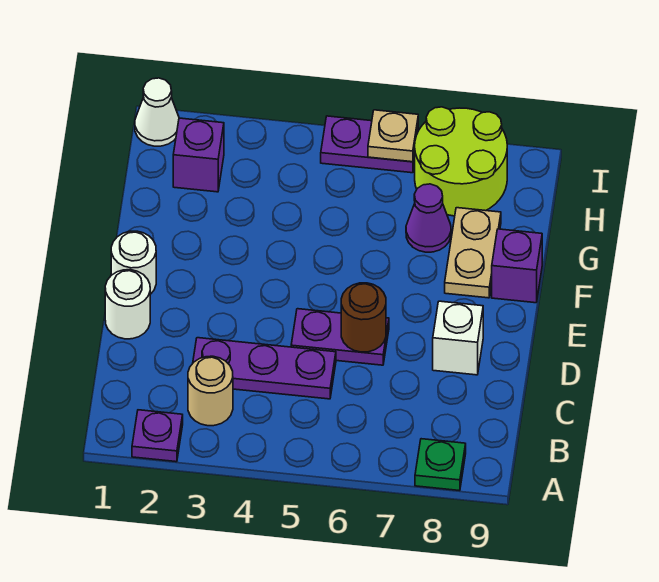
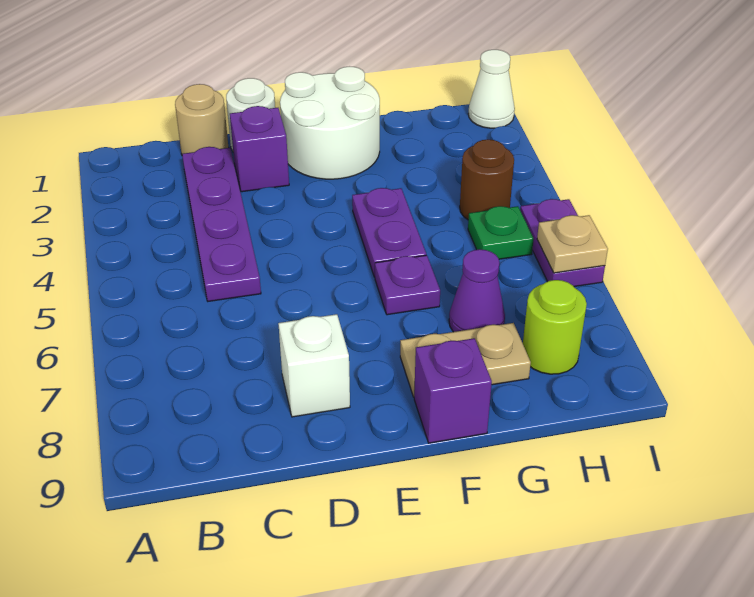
purple plate A2 level 1 -> purple plate F6 level 1
green plate A8 level 1 -> green plate H5 level 1
tan round brick B3 level 1 -> tan round brick C1 level 1
purple plate C3:C5 level 1 -> purple plate C2:C5 level 1
purple plate D5:D6 level 1 -> purple plate F4:F5 level 1
brown round brick D6 level 2 -> brown round brick H4 level 1
white round brick E1 level 1 -> white round brick E1:F2 level 1
purple brick H2 level 1 -> purple brick D2 level 1
lime round brick H7:I8 level 1 -> lime round brick H8 level 1

